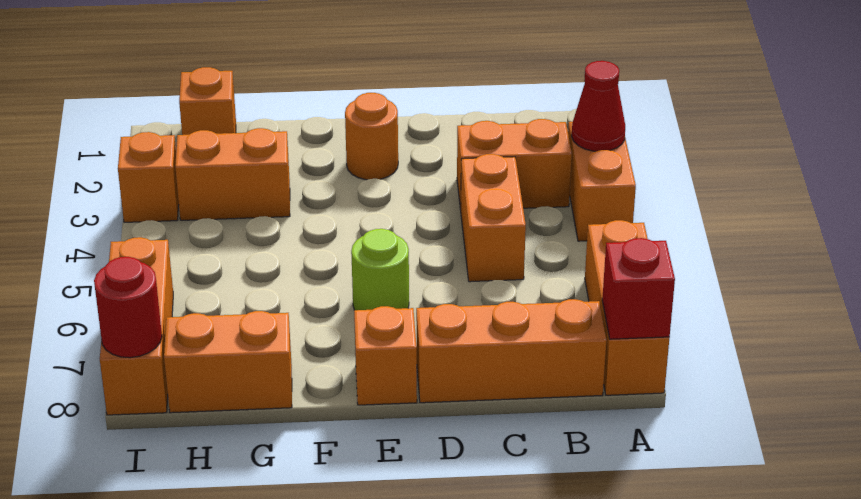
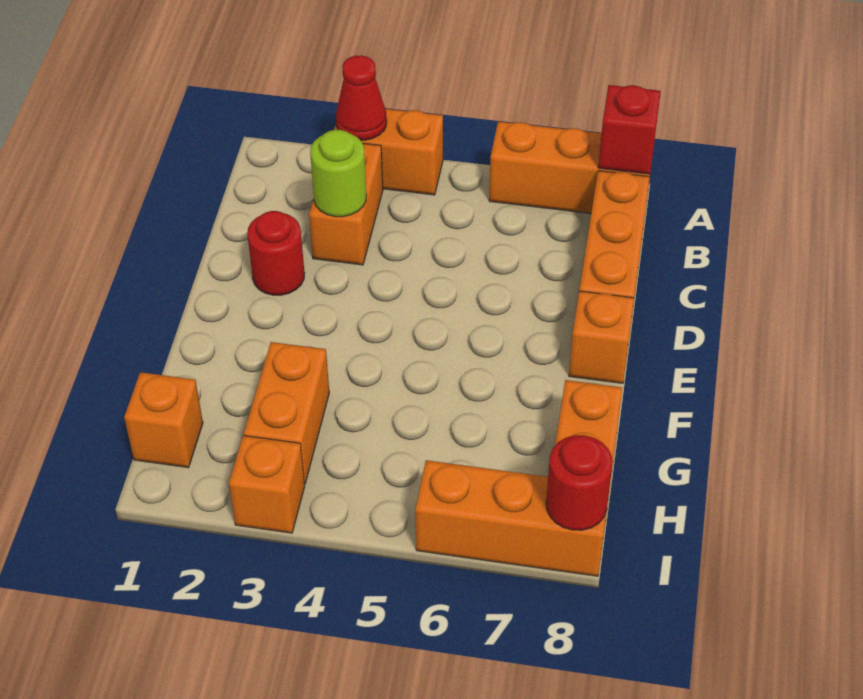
orange brick C4:C5 level 1 -> none
none -> red round brick D2 level 1
orange round brick E2 level 1 -> none
lime round brick E6 level 1 -> lime round brick C3 level 2

